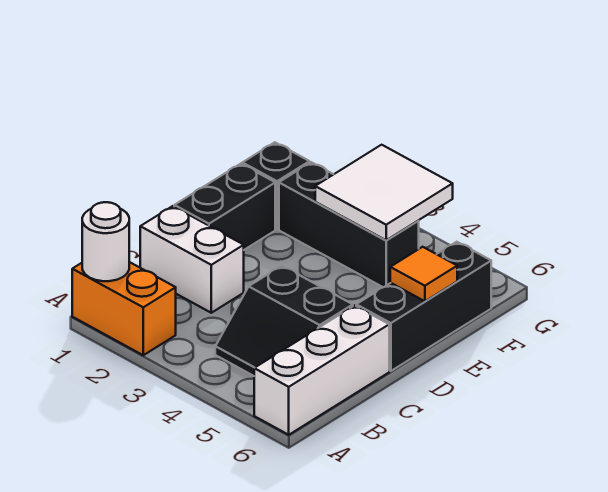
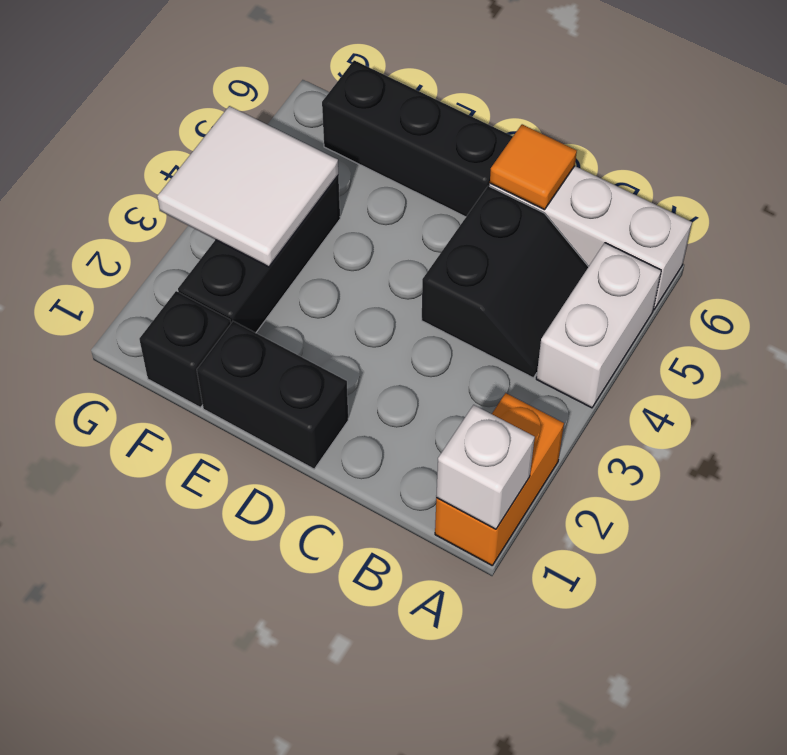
white round brick A1 level 2 -> white brick A1 level 2
white brick C1:C2 level 1 -> white brick A4:A5 level 1
orange tile E6 level 2 -> orange tile C6 level 2

